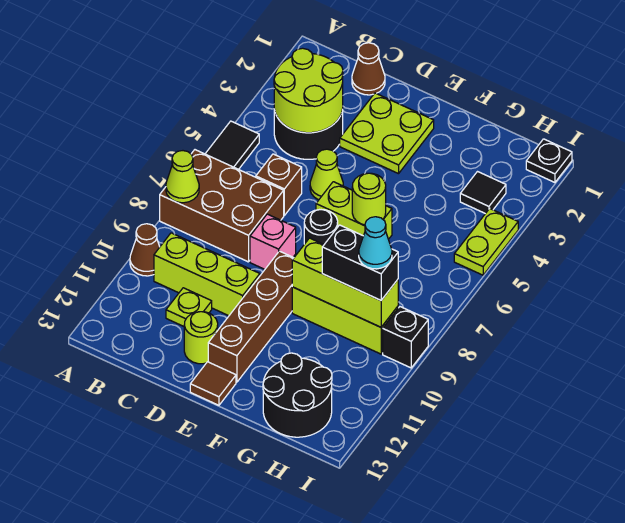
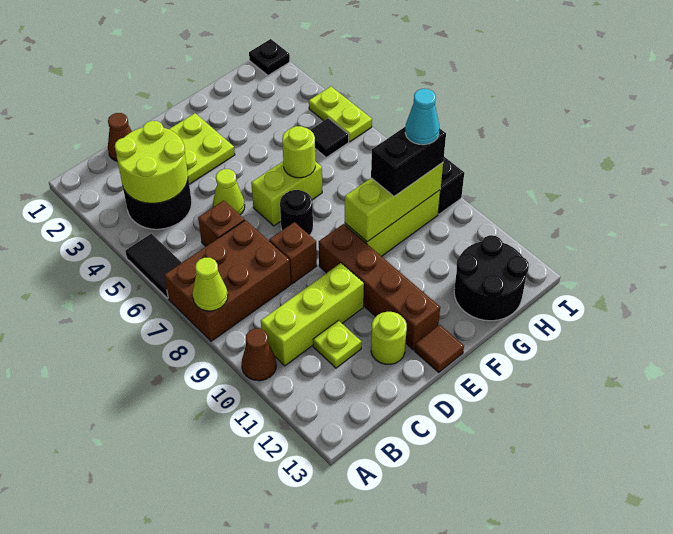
pink brick D8 level 1 -> brown brick D8 level 1
black tile H3 level 1 -> black tile H5 level 1

